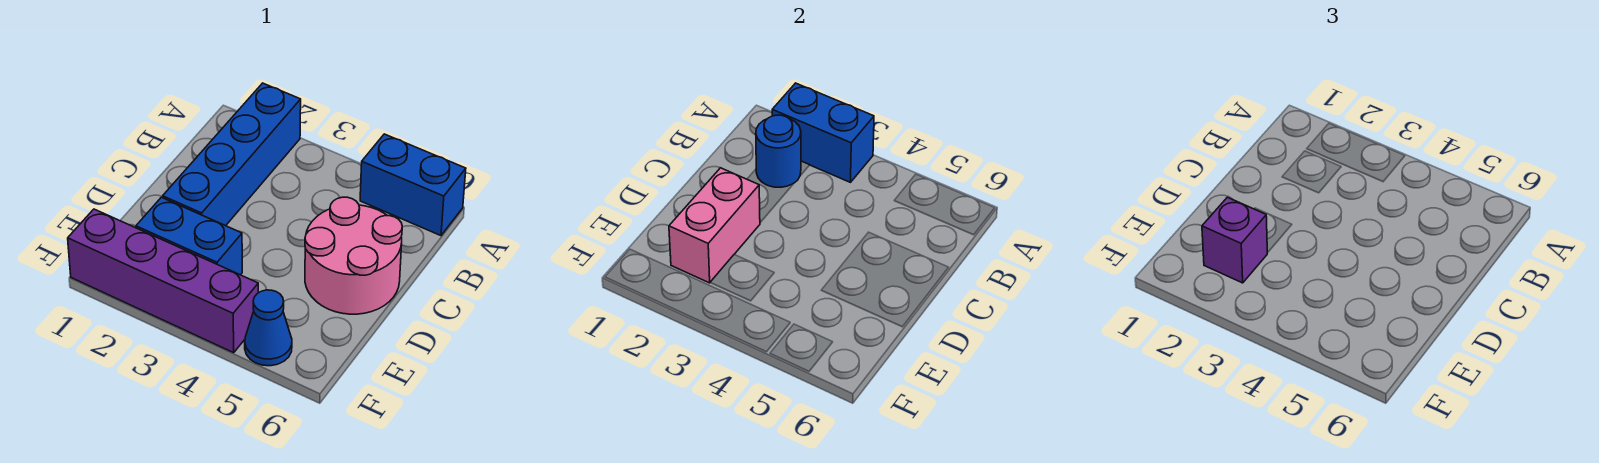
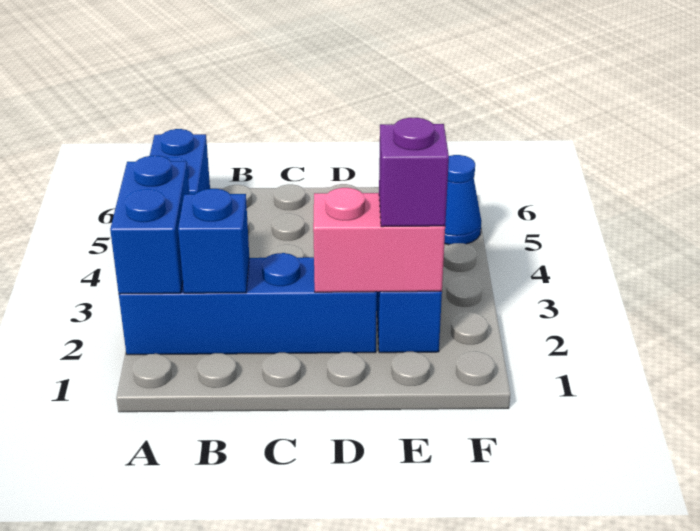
blue round brick B2 level 2 -> blue brick B2 level 2
pink round brick C5:D6 level 1 -> none
purple brick F1:F4 level 1 -> none

